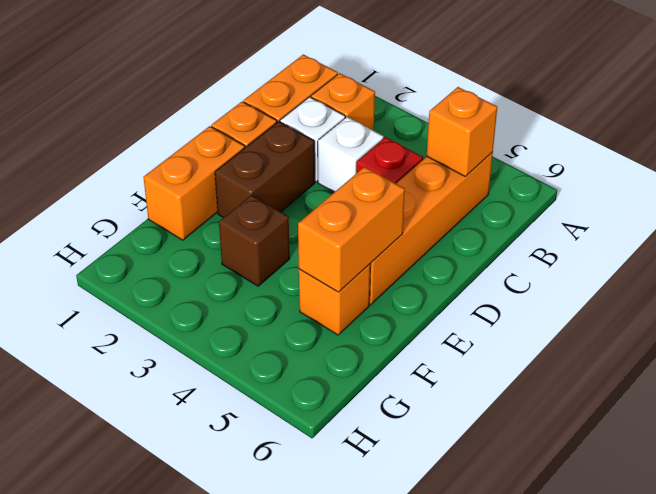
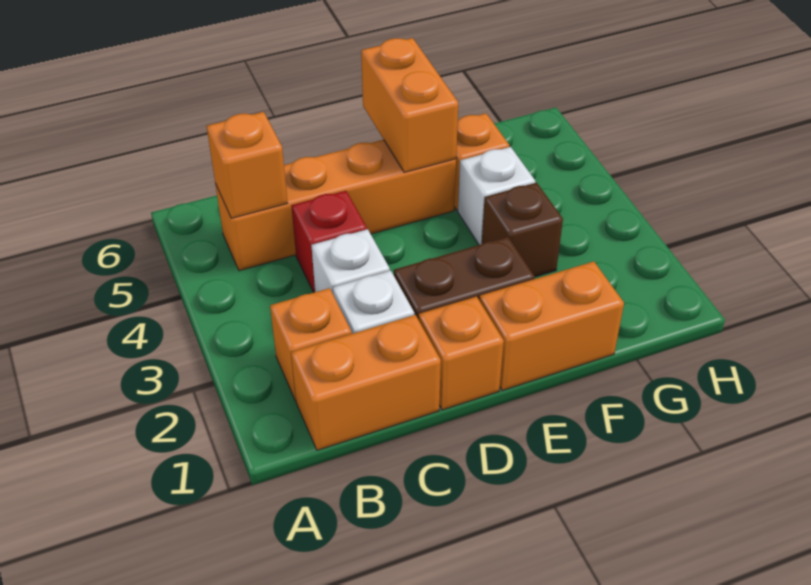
orange brick E5:F5 level 2 -> orange brick E5:E6 level 2
none -> white brick F4 level 1

